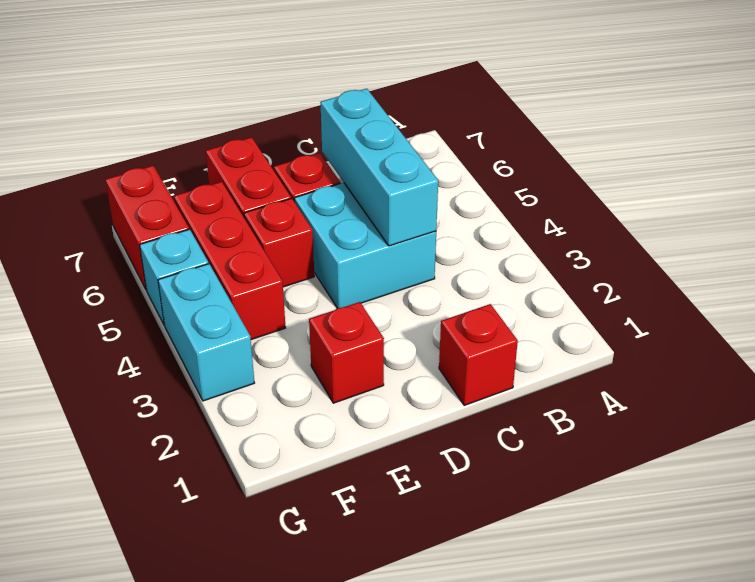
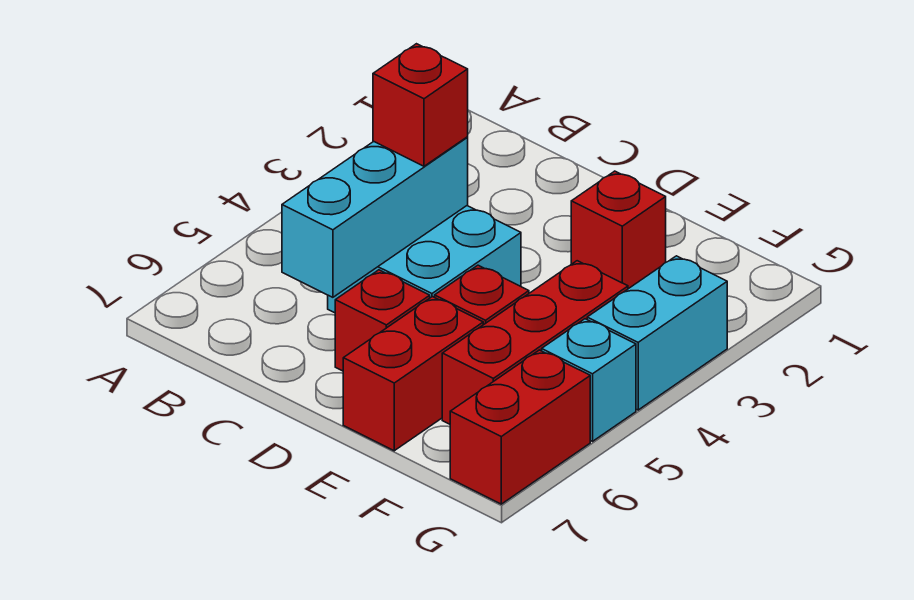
red brick C1 level 1 -> red brick C4 level 3

